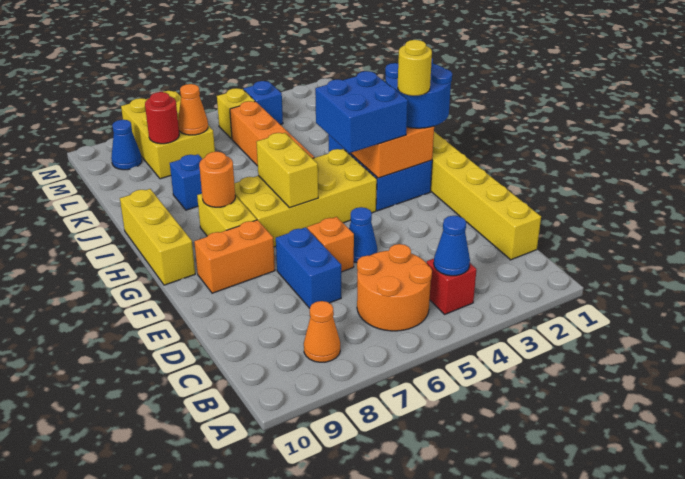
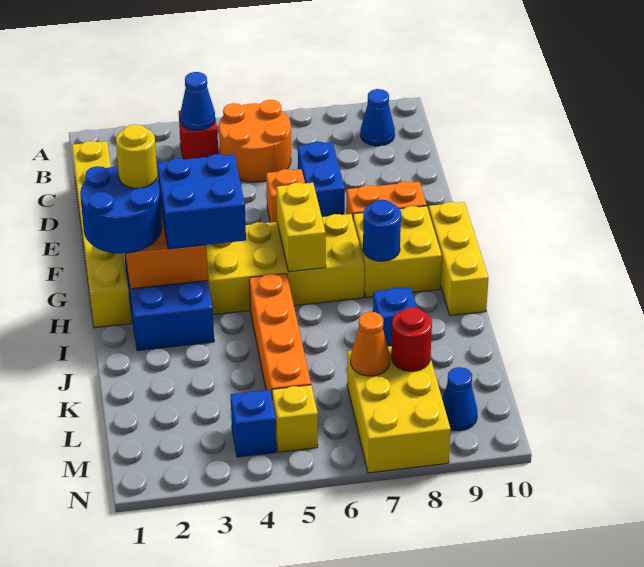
orange cone B8 level 1 -> none
blue cone E5 level 1 -> blue cone B9 level 1
yellow brick G8:H8 level 1 -> yellow brick G8:H9 level 1
orange round brick H8 level 2 -> blue round brick H8 level 2

